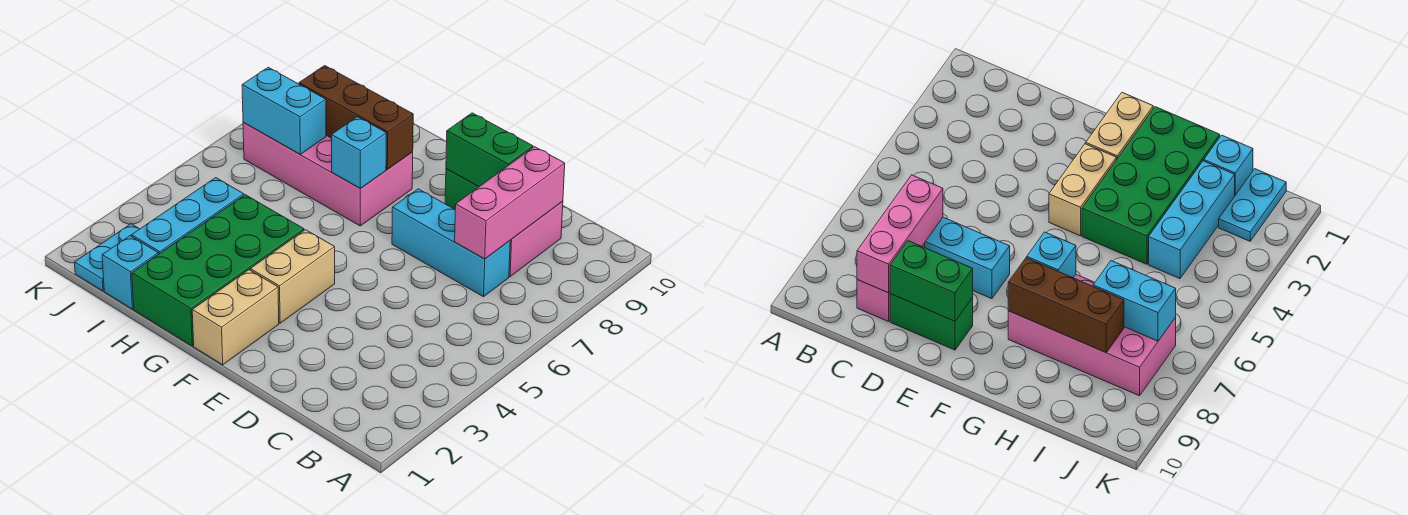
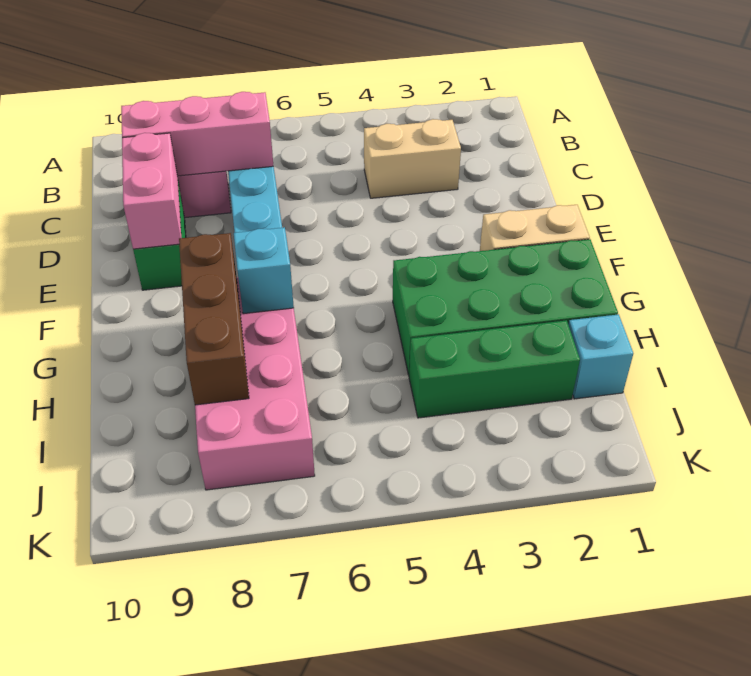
green brick D9:E9 level 2 -> pink brick D9:E9 level 2
tan brick F3:F4 level 1 -> tan brick C3:C4 level 1
cyan brick I2:I4 level 1 -> green brick I2:I4 level 1
cyan brick I7:J7 level 2 -> none
cyan plate J1:J2 level 1 -> none

